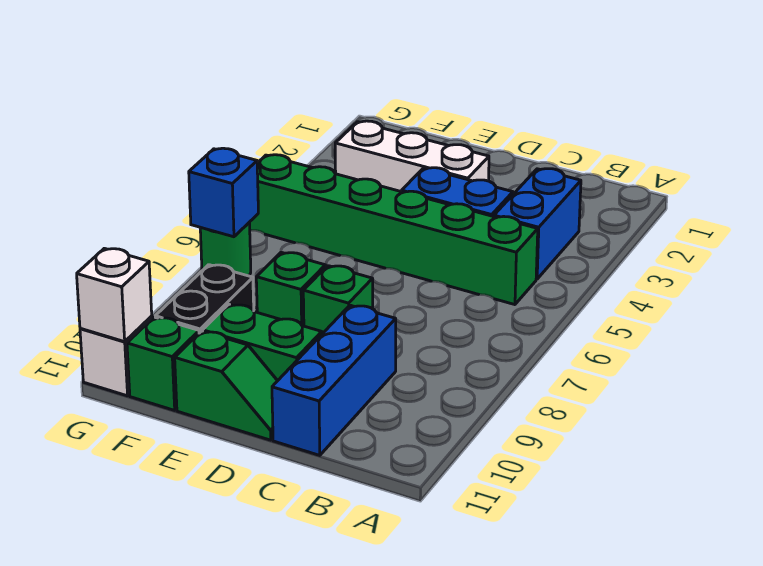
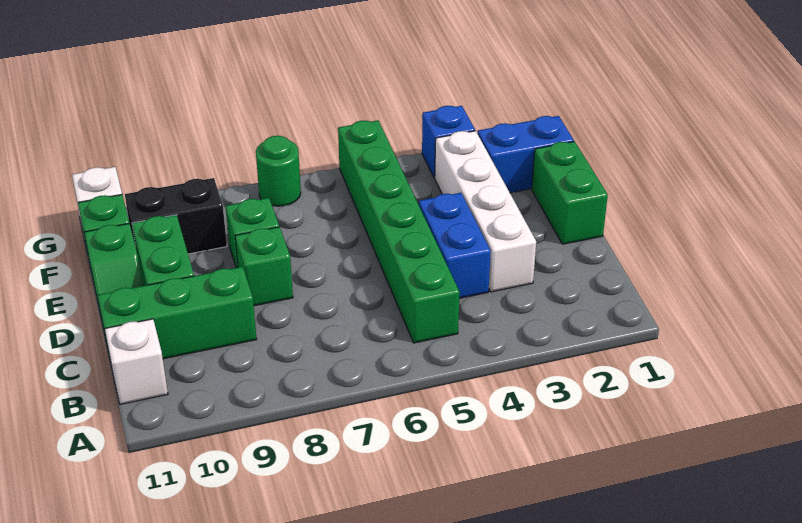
blue brick B3:B4 level 1 -> blue brick F1:F2 level 1
blue brick C9:C11 level 1 -> green brick C9:C11 level 1
none -> green brick D1:E1 level 1
white brick D3:F3 level 1 -> white brick C3:F3 level 1
blue brick G7 level 2 -> blue brick G3 level 1
white brick G11 level 2 -> white brick B11 level 1

